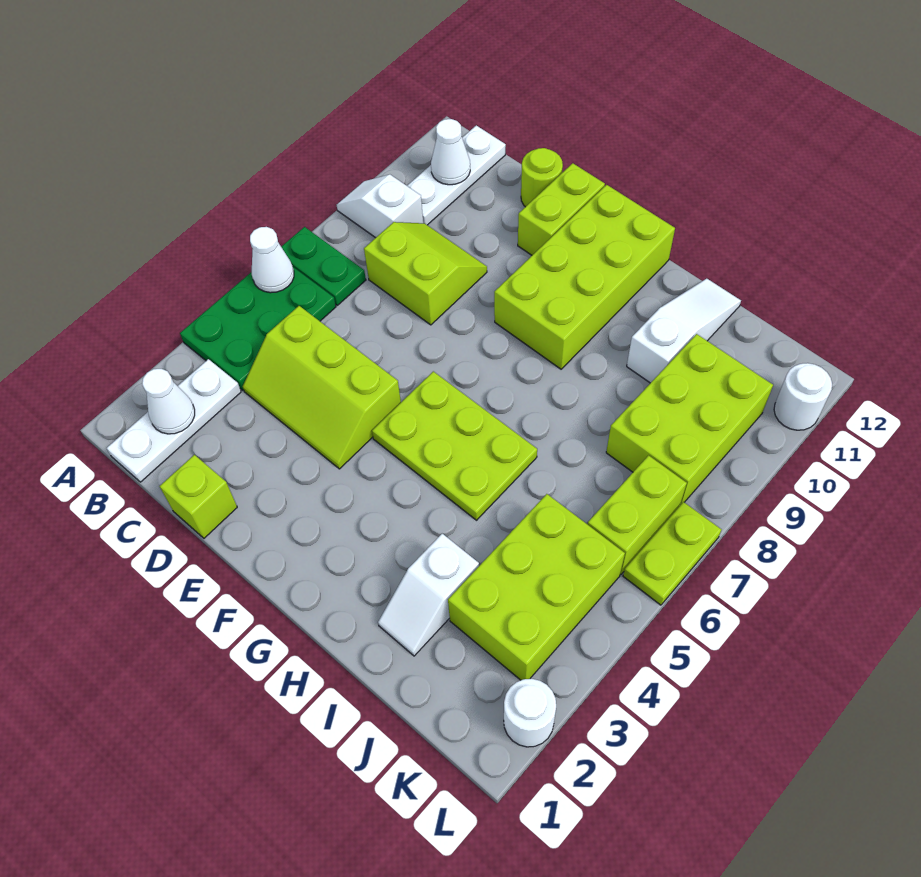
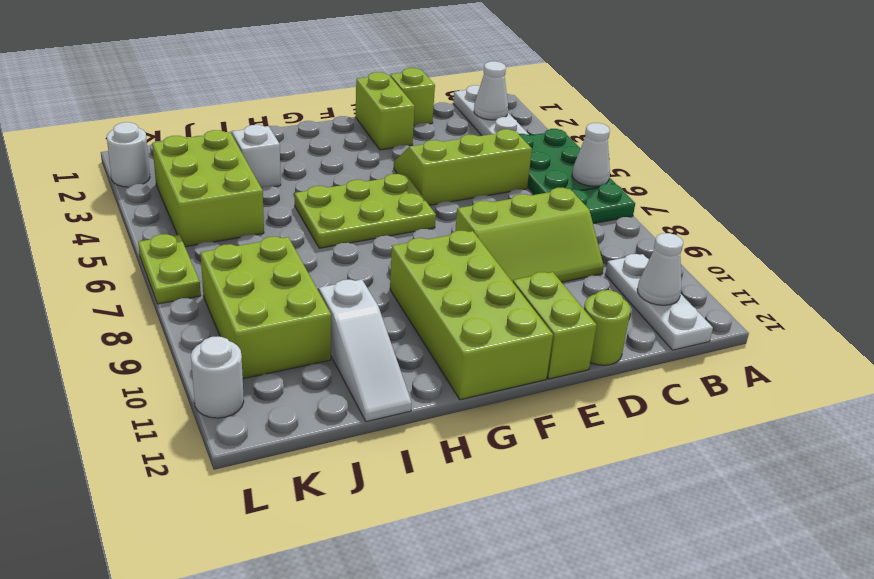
white slope A9:B9 level 1 top B -> none
lime slope C8:D9 level 1 top 8 -> lime slope C8:E9 level 1 top 8
lime brick K6:K7 level 1 -> lime brick E1:E2 level 1

